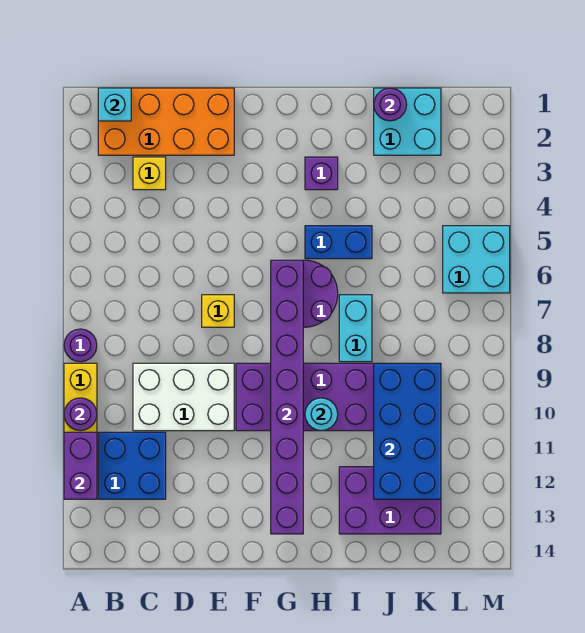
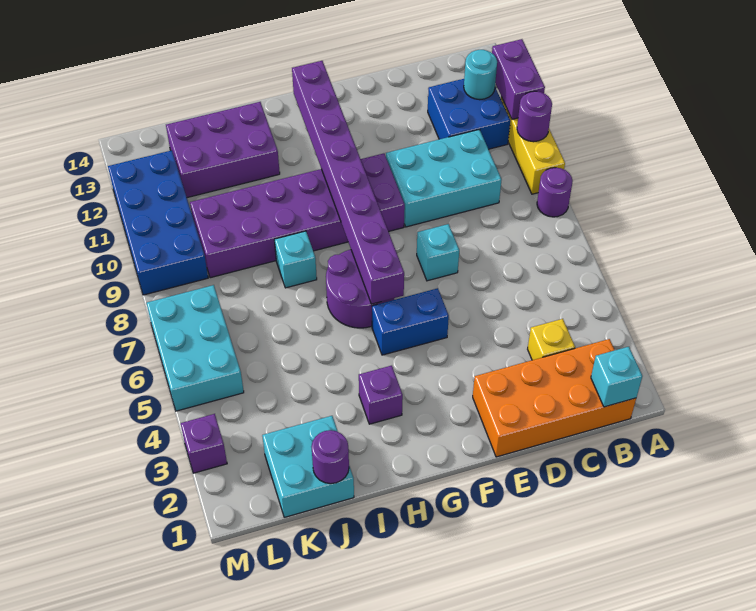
white brick C9:E10 level 1 -> cyan brick C9:E10 level 1
yellow brick E7 level 1 -> cyan brick E7 level 1
blue brick H5:I5 level 1 -> blue brick F5:G5 level 1
cyan round brick H10 level 2 -> cyan round brick B12 level 2
cyan brick I7:I8 level 1 -> cyan brick I8 level 1
blue brick J9:K12 level 2 -> blue brick L9:M12 level 1
cyan brick L5:M6 level 1 -> cyan brick L5:M7 level 1
none -> purple brick M3 level 1

